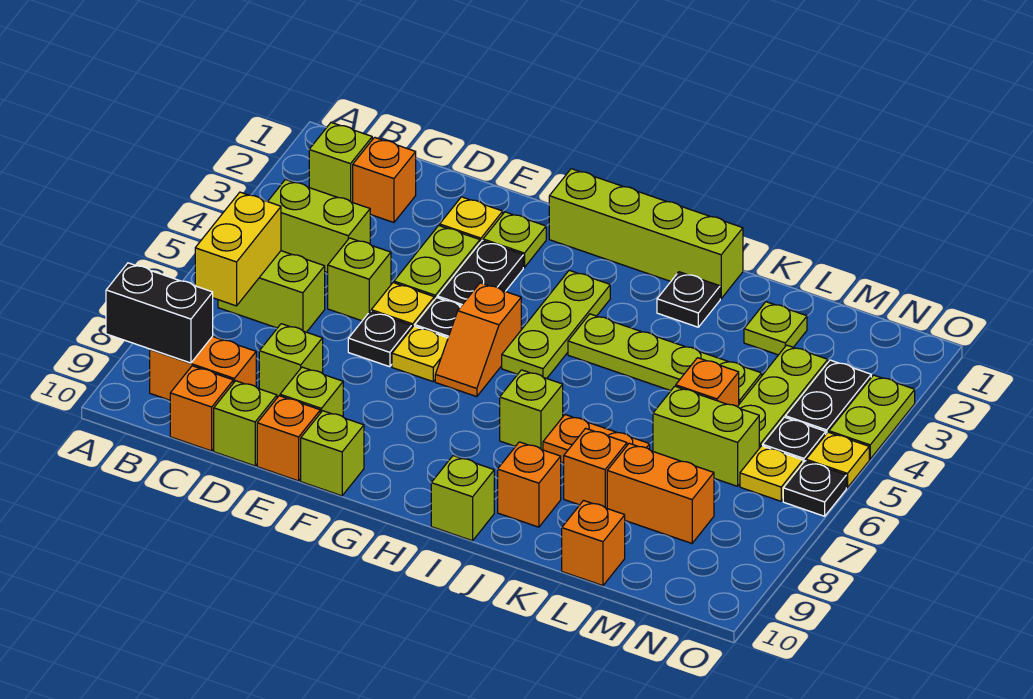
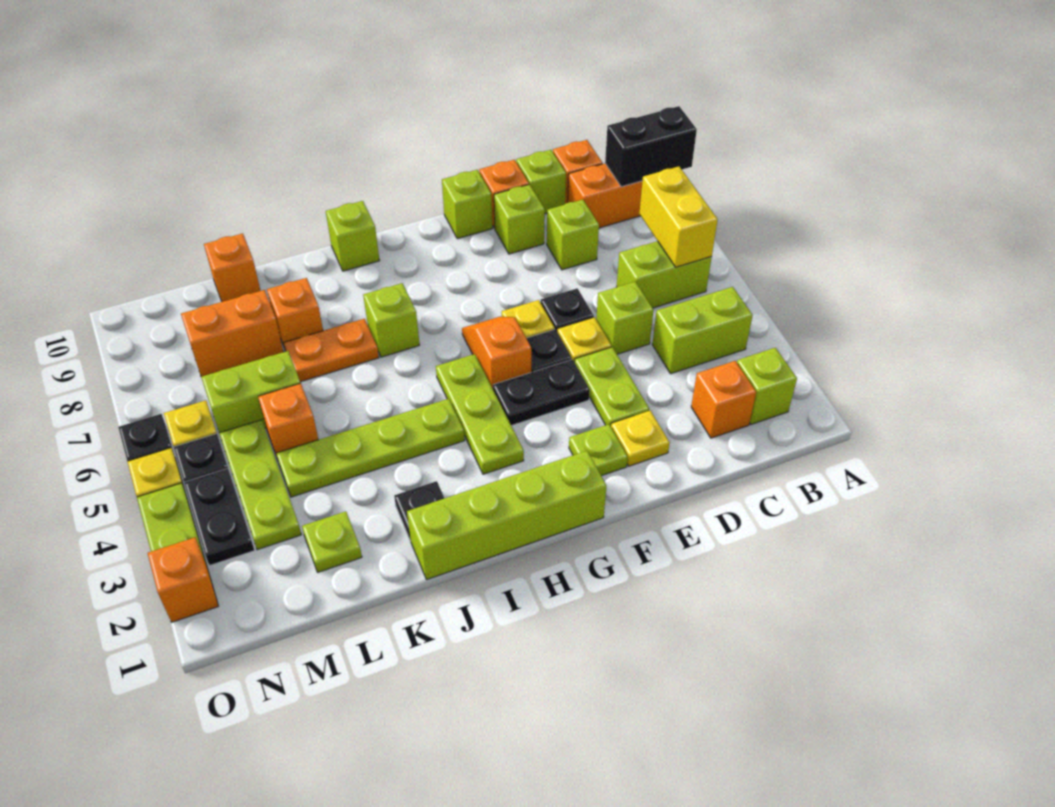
black plate F3:F4 level 1 -> black plate F4:G4 level 1
orange brick J9 level 1 -> orange brick O2 level 1

